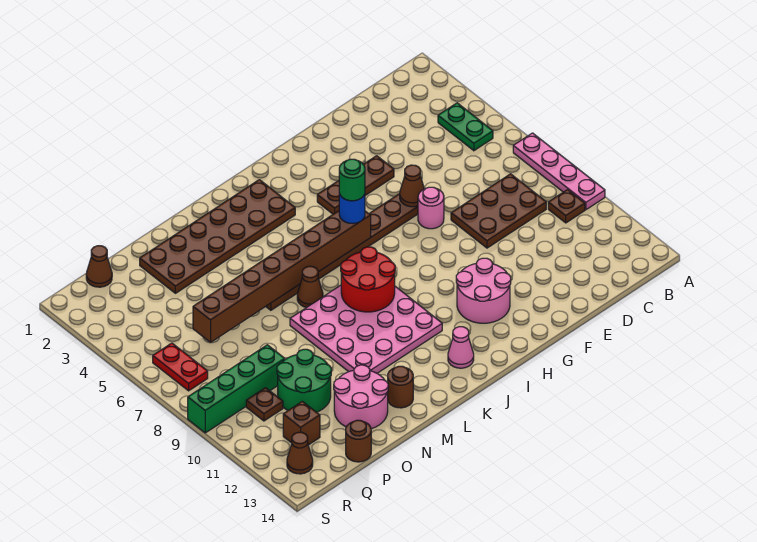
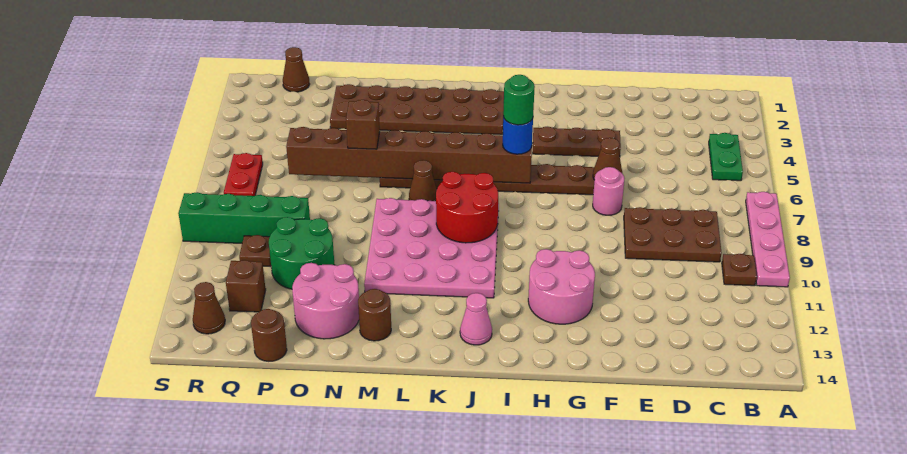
none -> brown brick N6 level 3

